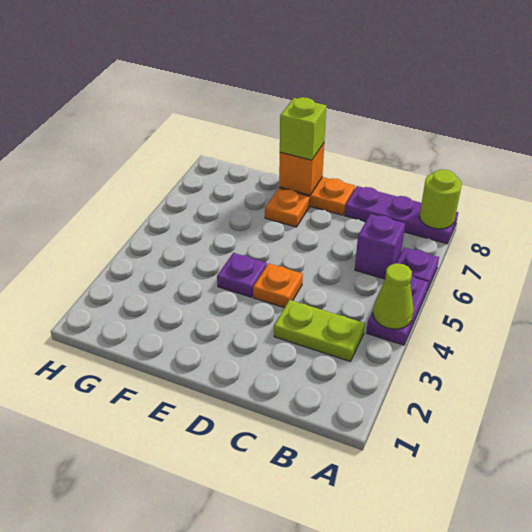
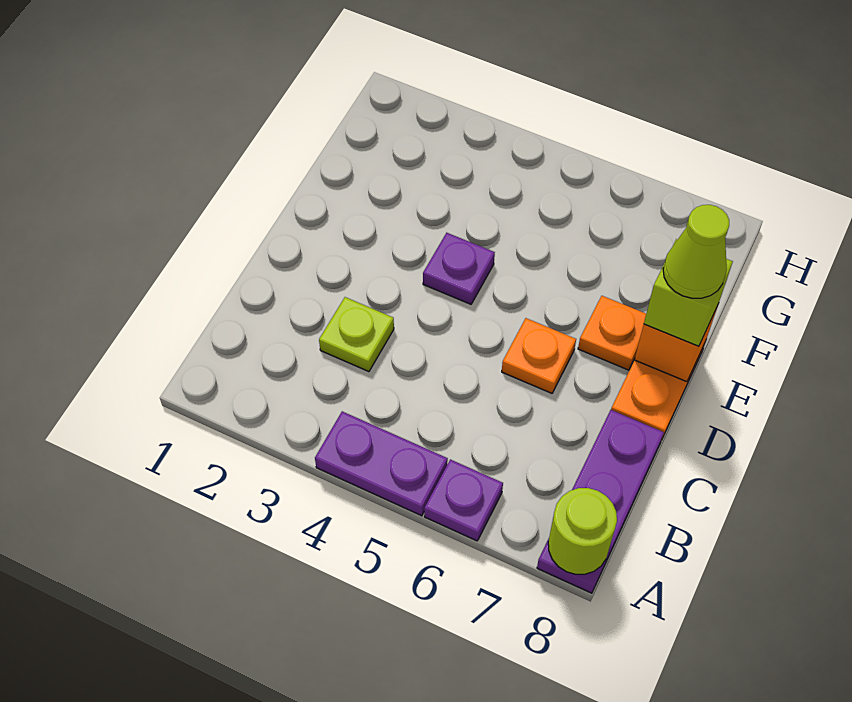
lime cone A4 level 2 -> lime cone E8 level 4
lime plate B3:C3 level 1 -> lime plate C3 level 1
purple brick B6 level 1 -> none
orange plate D4 level 1 -> orange plate D6 level 1

